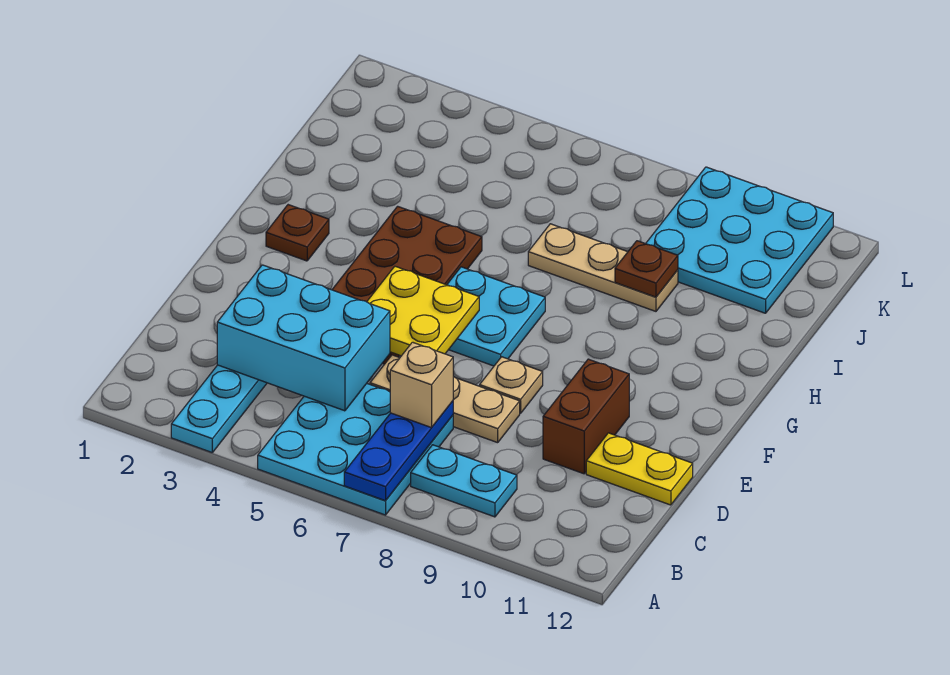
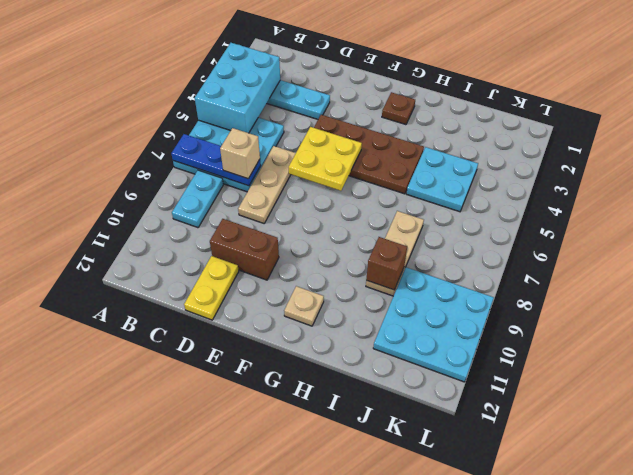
cyan brick C3:D5 level 2 -> cyan brick A3:B5 level 2
tan plate E8 level 1 -> tan plate G11 level 1
cyan plate F6:G7 level 1 -> cyan plate I4:J5 level 1
brown plate I9 level 2 -> brown brick I9 level 2

